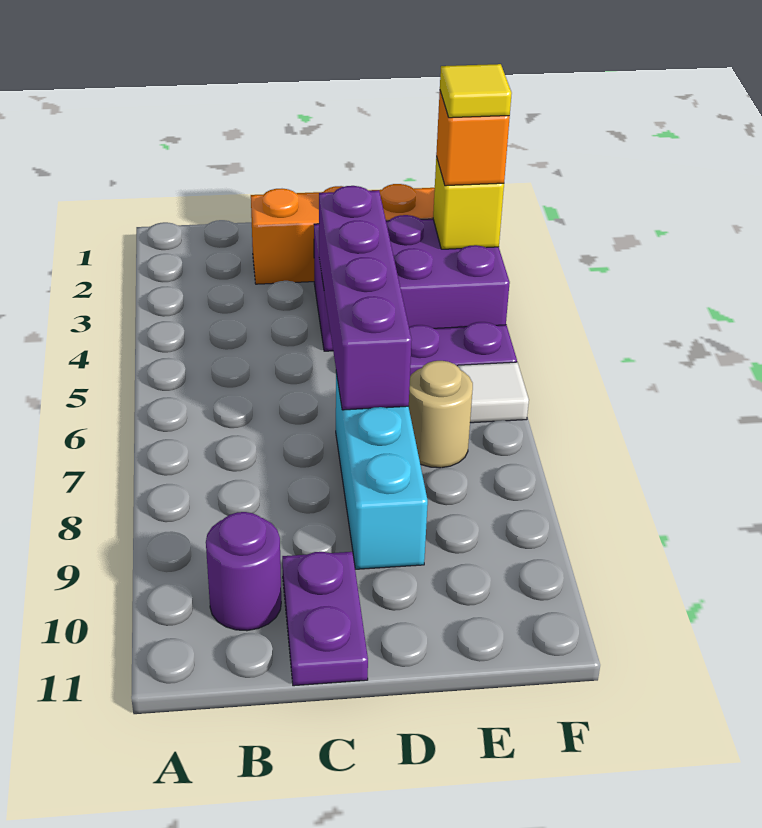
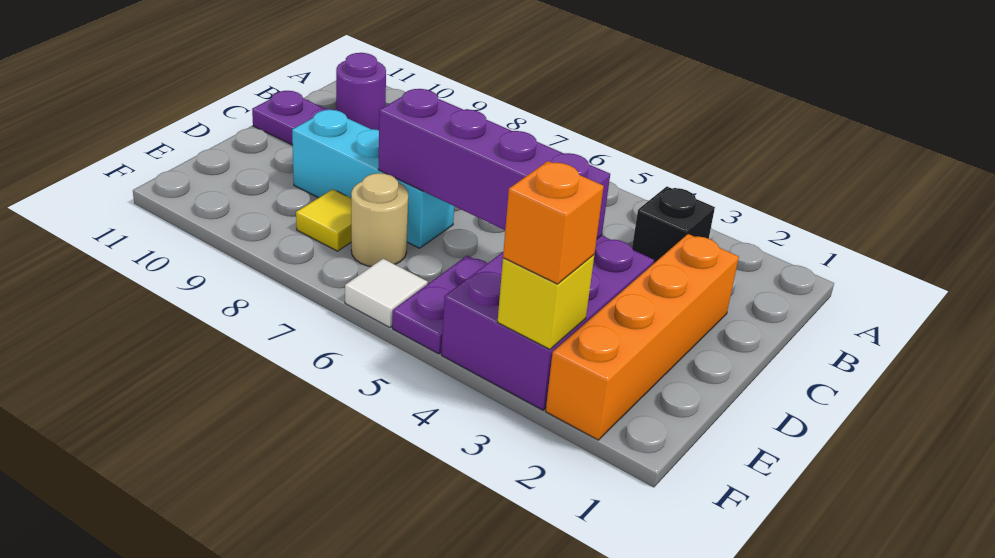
none -> black brick B3 level 1
yellow tile F3 level 4 -> yellow tile E8 level 1

